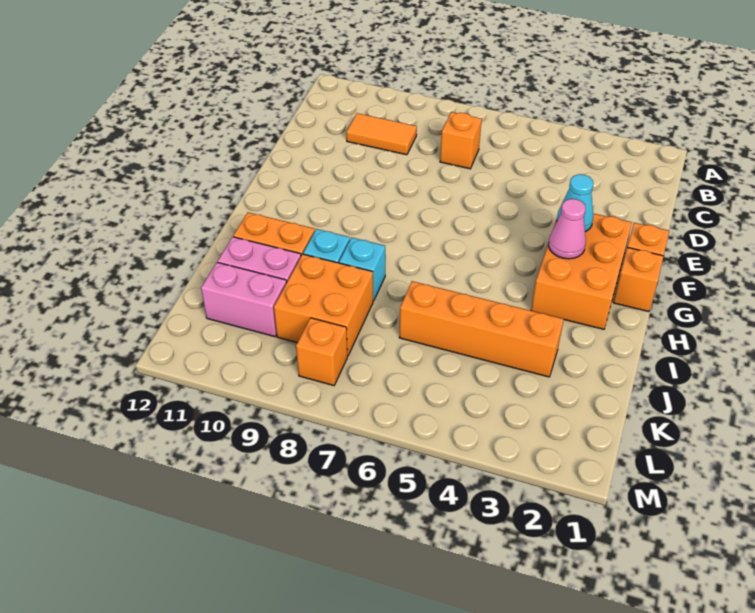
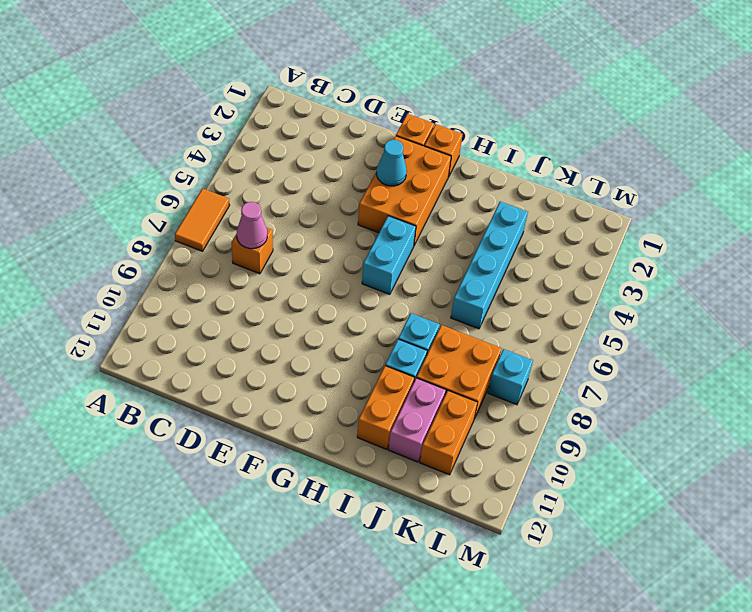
orange tile C9:C10 level 1 -> orange tile A6:A7 level 1
orange brick F2:H3 level 1 -> orange brick F2:G4 level 1
pink cone G3 level 2 -> pink cone C7 level 2
none -> cyan brick G5:G6 level 1
orange brick J3:J6 level 1 -> cyan brick J3:J6 level 1
pink brick K10:K11 level 1 -> orange brick K10:K11 level 1
orange brick L8 level 1 -> cyan brick L8 level 1

